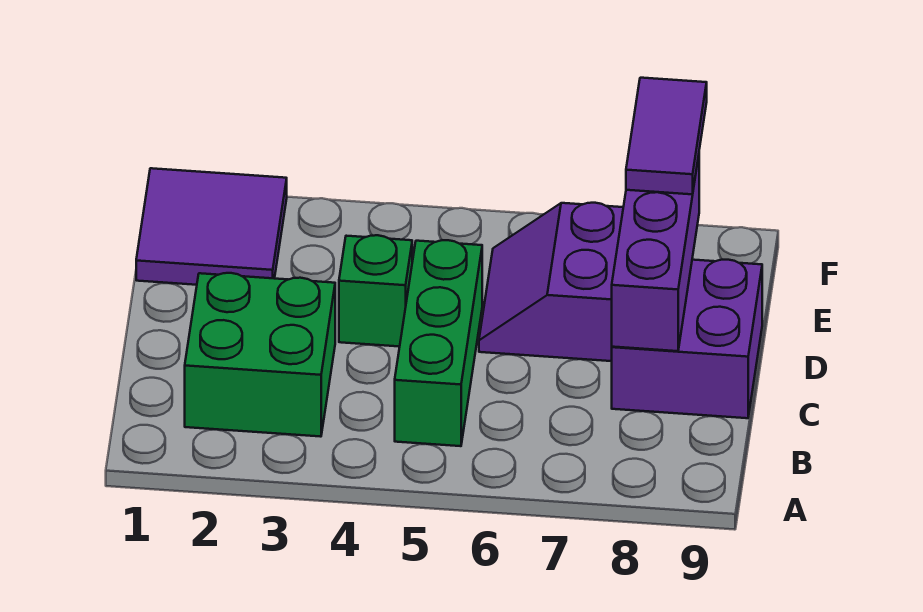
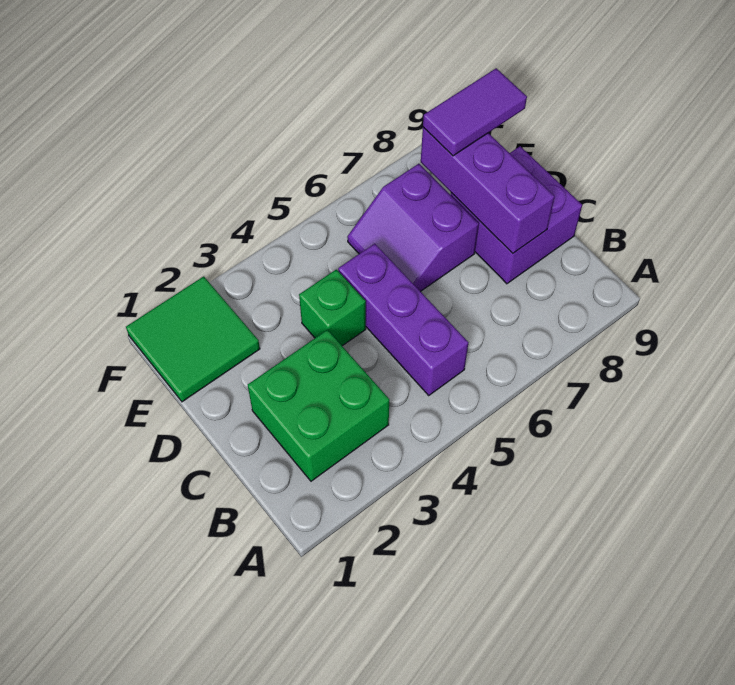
green brick B5:D5 level 1 -> purple brick B5:D5 level 1
purple tile E1:F2 level 1 -> green tile E1:F2 level 1
purple tile E8:F8 level 3 -> purple tile E8:E9 level 3

